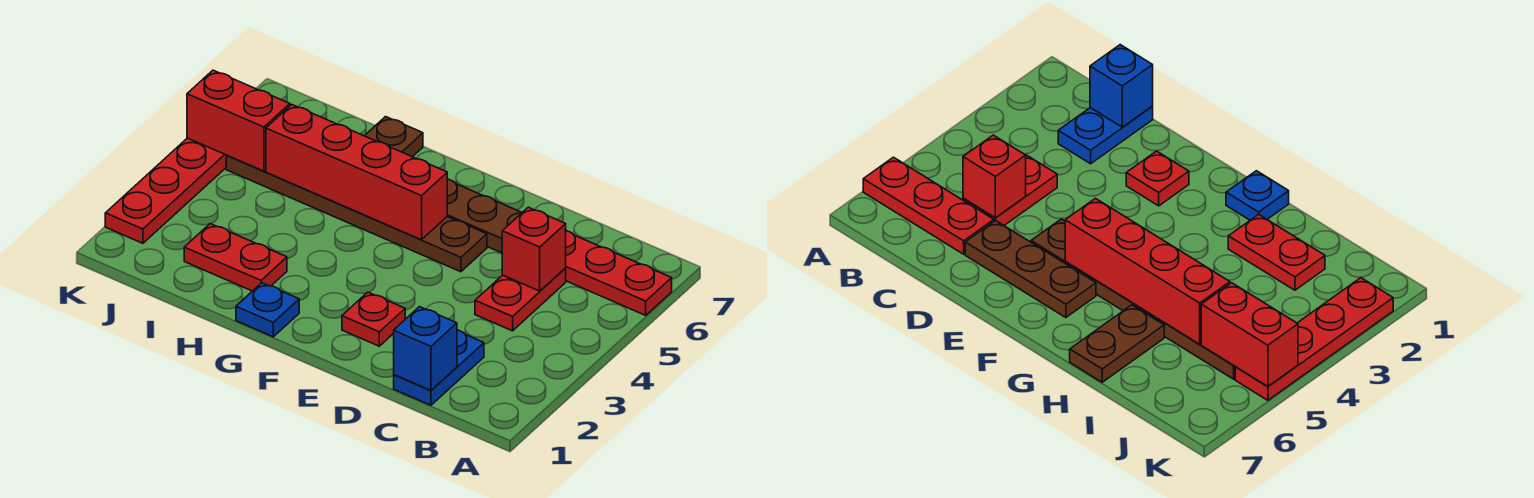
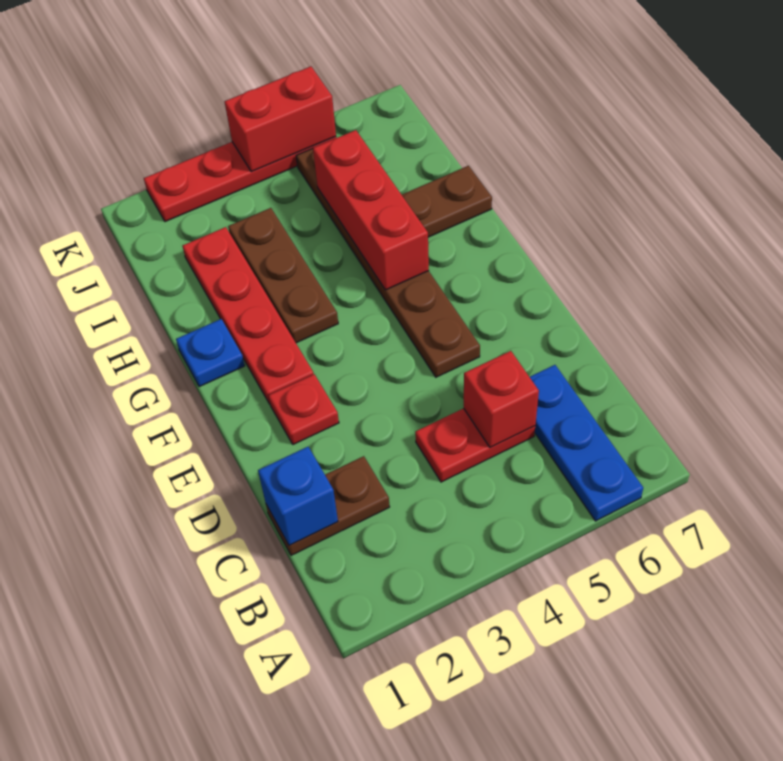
red plate A6:C6 level 1 -> blue plate A6:C6 level 1
blue plate C1:C2 level 1 -> brown plate C1:C2 level 1
brown plate D6:F6 level 1 -> brown plate G3:I3 level 1
red brick F5:I5 level 2 -> red brick G5:I5 level 2
red plate H2:I2 level 1 -> red plate F2:I2 level 1
red brick J5:K5 level 2 -> red brick K4:K5 level 2

